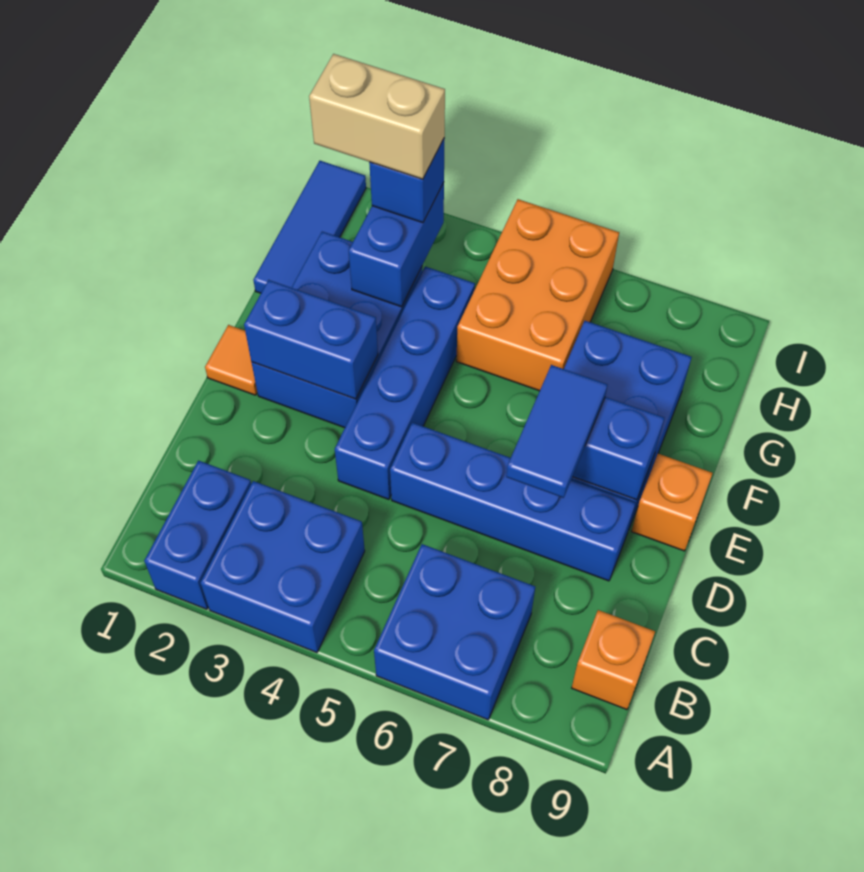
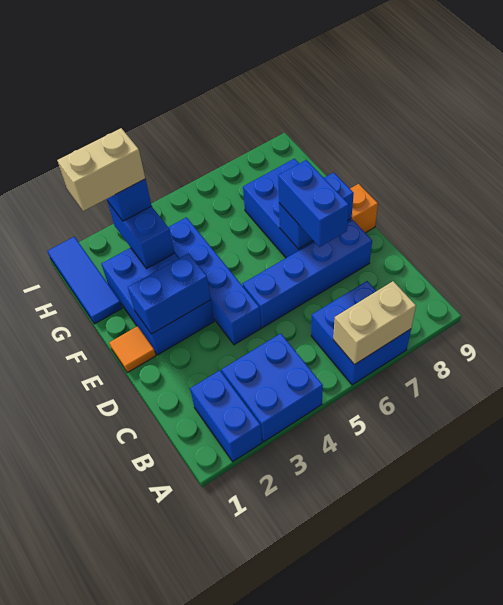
none -> tan brick A6:A7 level 2
orange brick B9 level 1 -> none
blue tile D7:E7 level 3 -> blue brick D7:E7 level 3
orange brick G5:I6 level 1 -> none

